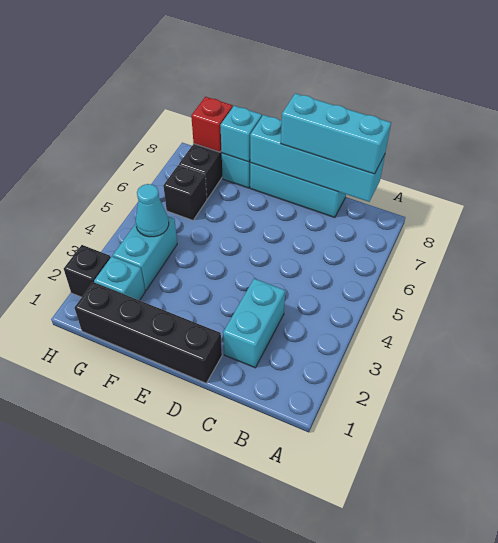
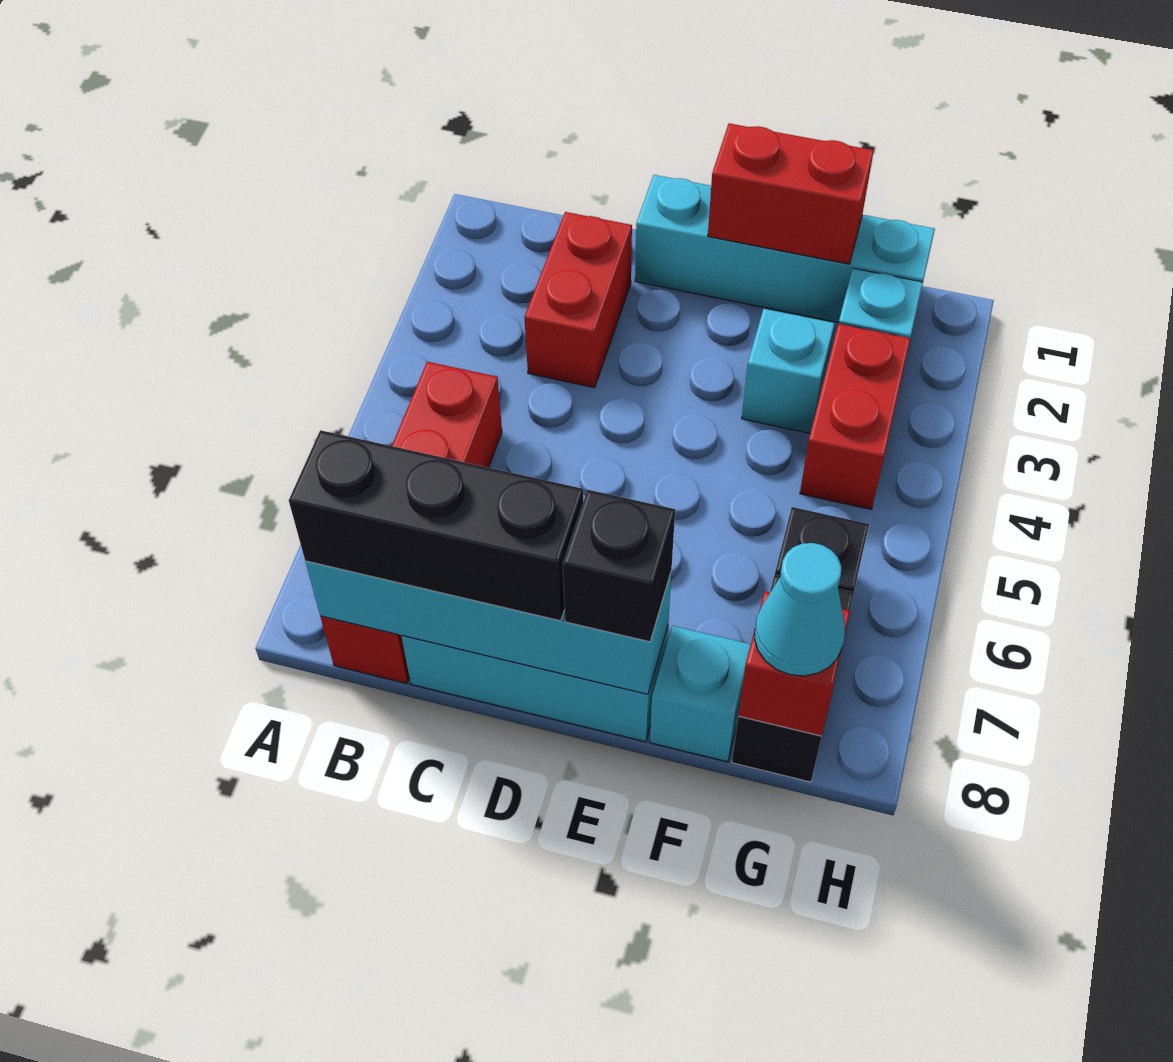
none -> red brick B5:B8 level 1
cyan brick B8:D8 level 3 -> black brick B8:D8 level 3
cyan brick C2:C3 level 1 -> red brick C2:C3 level 1
black brick D1:G1 level 1 -> cyan brick D1:G1 level 1
none -> red brick E1:F1 level 2
cyan brick F8 level 2 -> cyan brick F3 level 1
cyan brick G3:G4 level 1 -> red brick G3:G4 level 1
cyan cone G4 level 2 -> cyan cone G8 level 3
black brick H2 level 1 -> black brick E8 level 3

